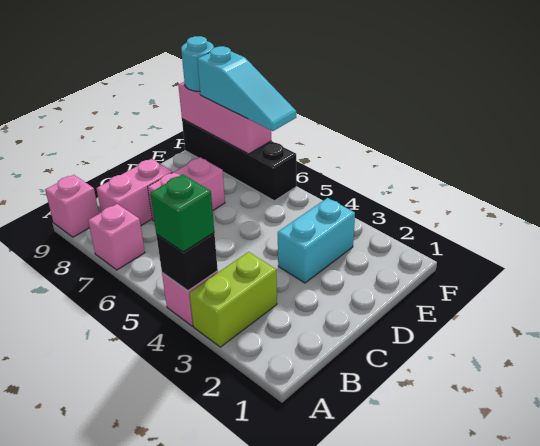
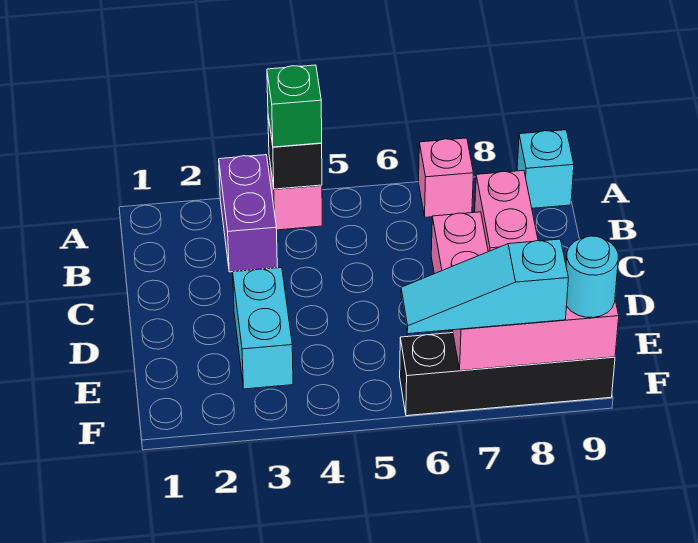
lime brick A3:B3 level 1 -> purple brick A3:B3 level 1
pink brick A9 level 1 -> cyan brick A9 level 1

